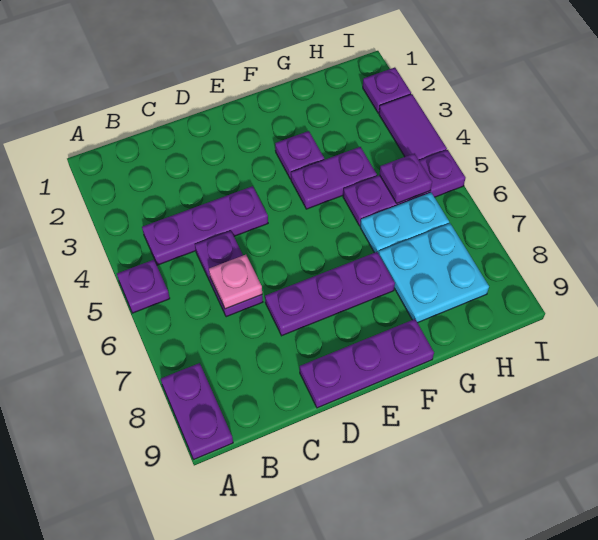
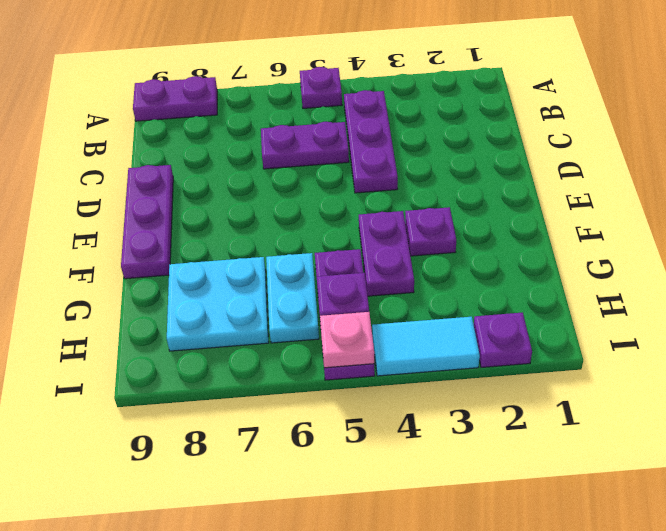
pink plate C6 level 2 -> pink plate I5 level 2
purple plate D7:F7 level 1 -> none
purple tile I3:I4 level 1 -> cyan tile I3:I4 level 1

